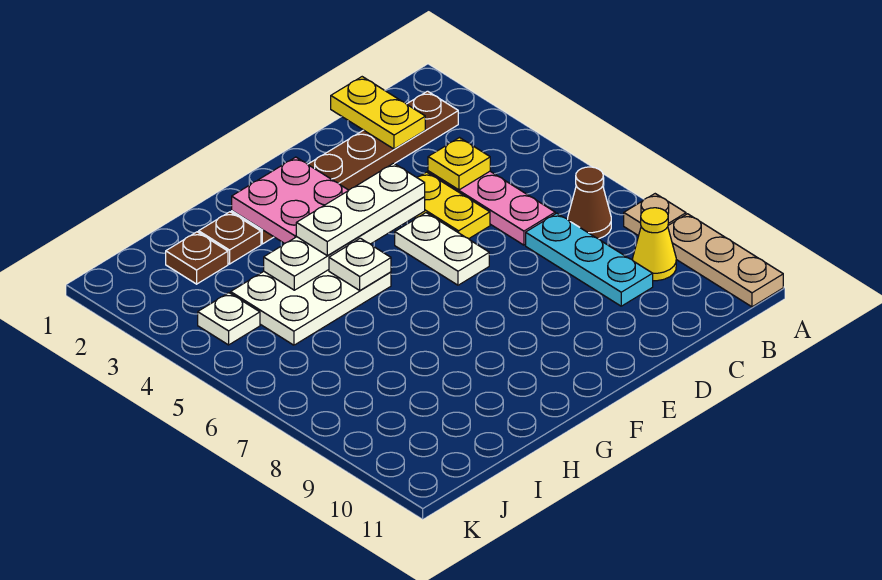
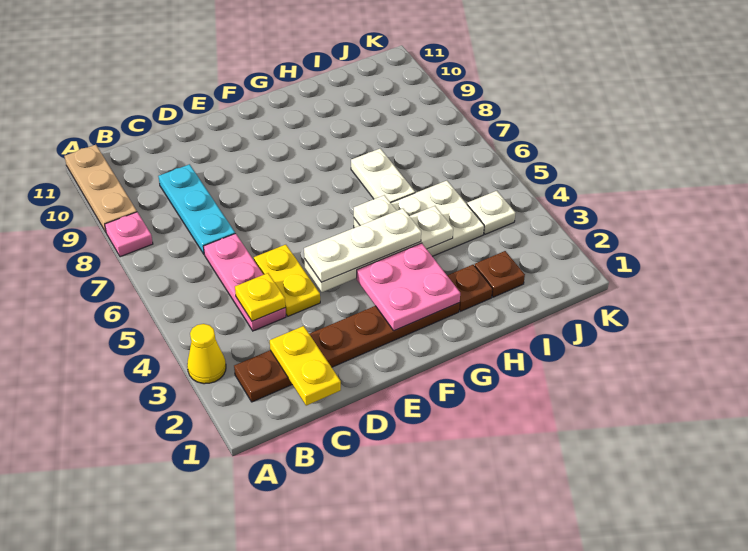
tan plate A8 level 1 -> pink plate A8 level 1
brown cone B7 level 1 -> none
yellow cone B9 level 1 -> yellow cone A3 level 1
white plate E5:E6 level 1 -> white plate H6:H7 level 1

